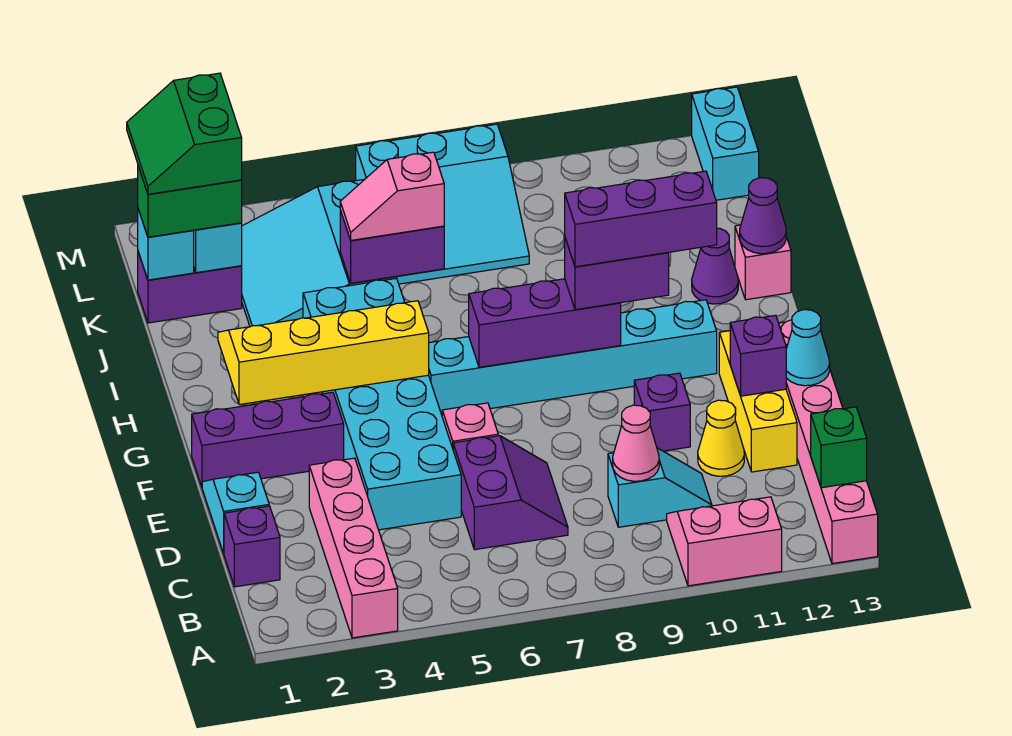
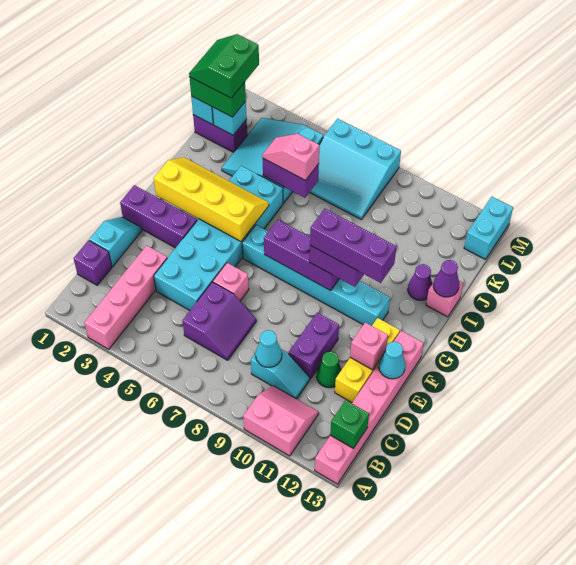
pink cone C9 level 2 -> cyan cone C9 level 2
yellow cone D11 level 1 -> green cone D11 level 1
purple brick E10 level 1 -> purple brick D10:E10 level 1
purple brick E12 level 2 -> pink brick E12 level 2

